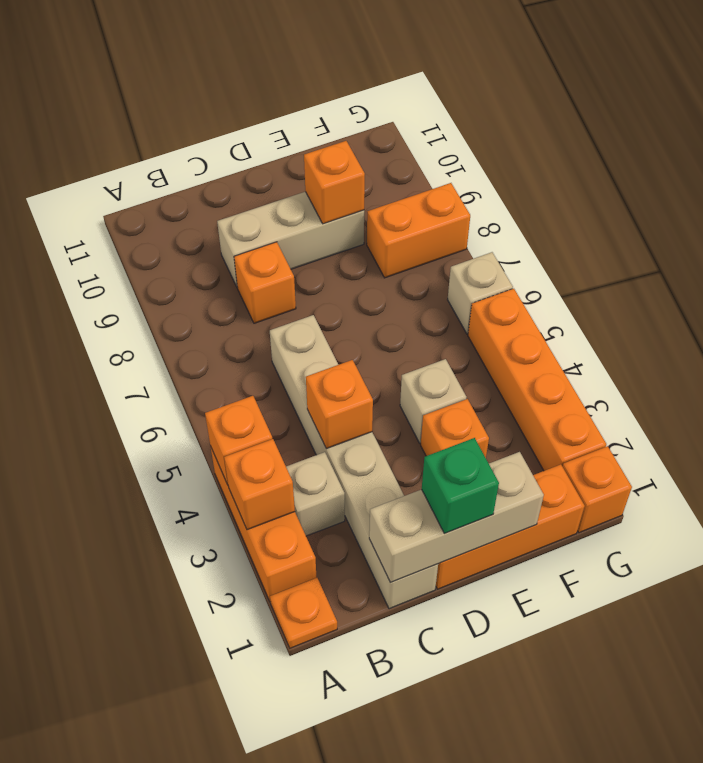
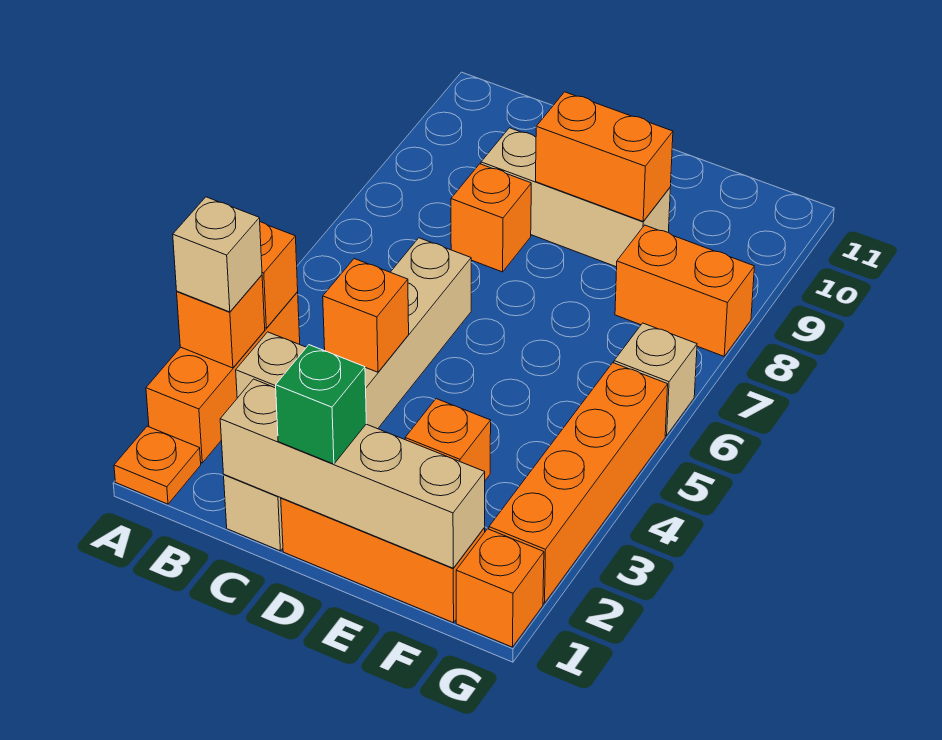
tan brick C1:E1 level 2 -> tan brick C1:F1 level 2
tan brick E4 level 1 -> tan brick A3 level 3
orange brick E9 level 2 -> orange brick D9:E9 level 2

